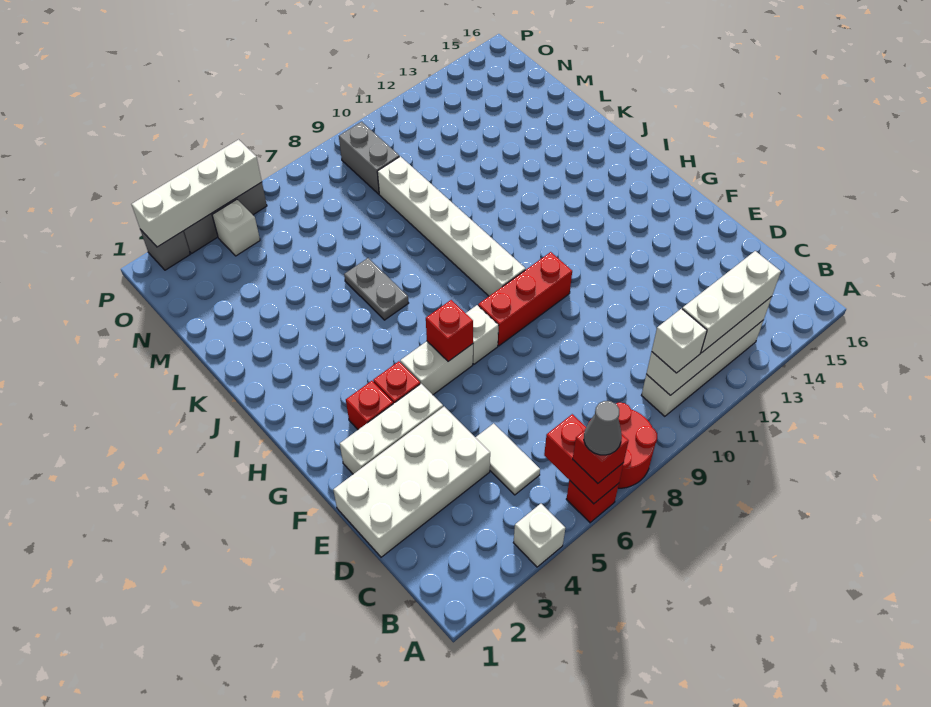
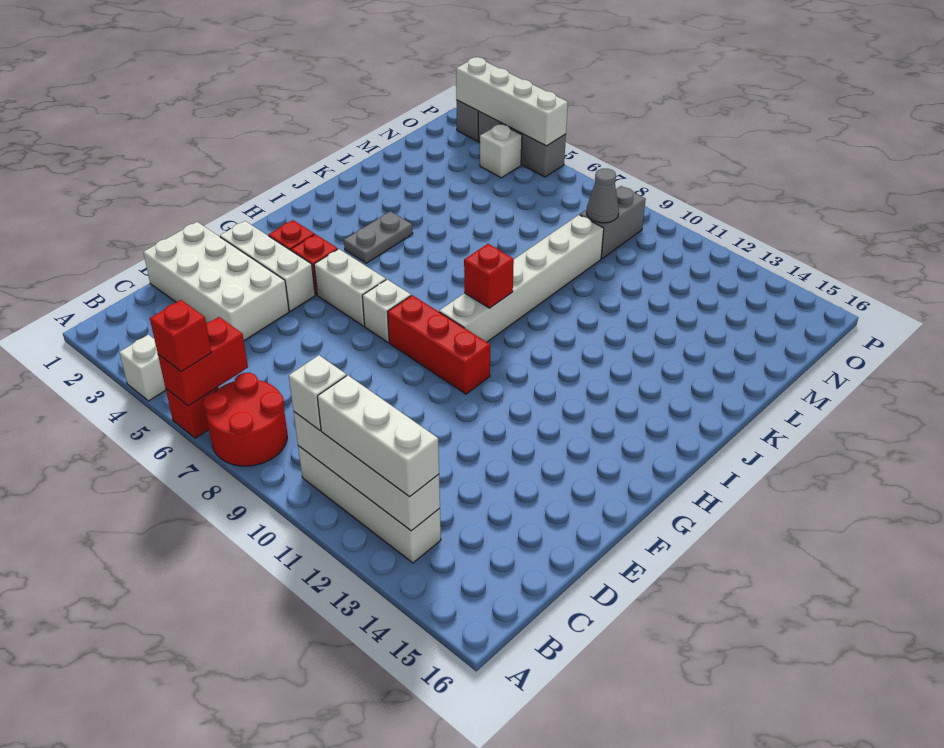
grey cone A6 level 4 -> grey cone N9 level 2
white tile C5:D5 level 1 -> none
red brick G6 level 2 -> red brick I9 level 2
grey plate J6:K6 level 1 -> grey plate I4:J4 level 1

